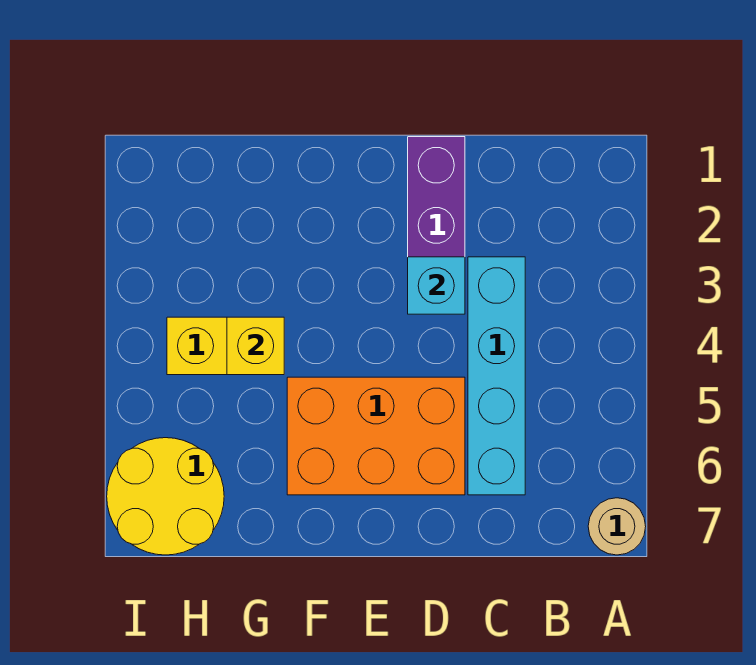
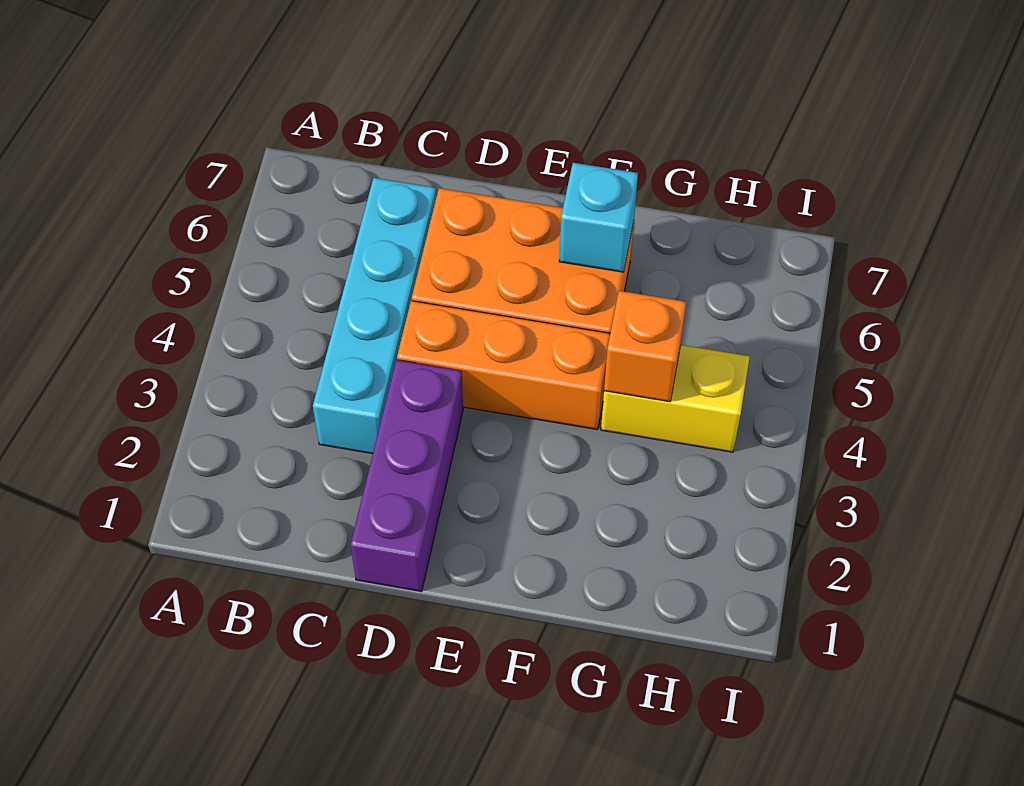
tan round brick A7 level 1 -> none
cyan brick D3 level 2 -> cyan brick F6 level 2
none -> orange brick D4:F4 level 1
yellow brick G4 level 2 -> orange brick G4 level 2
yellow round brick H6:I7 level 1 -> none

